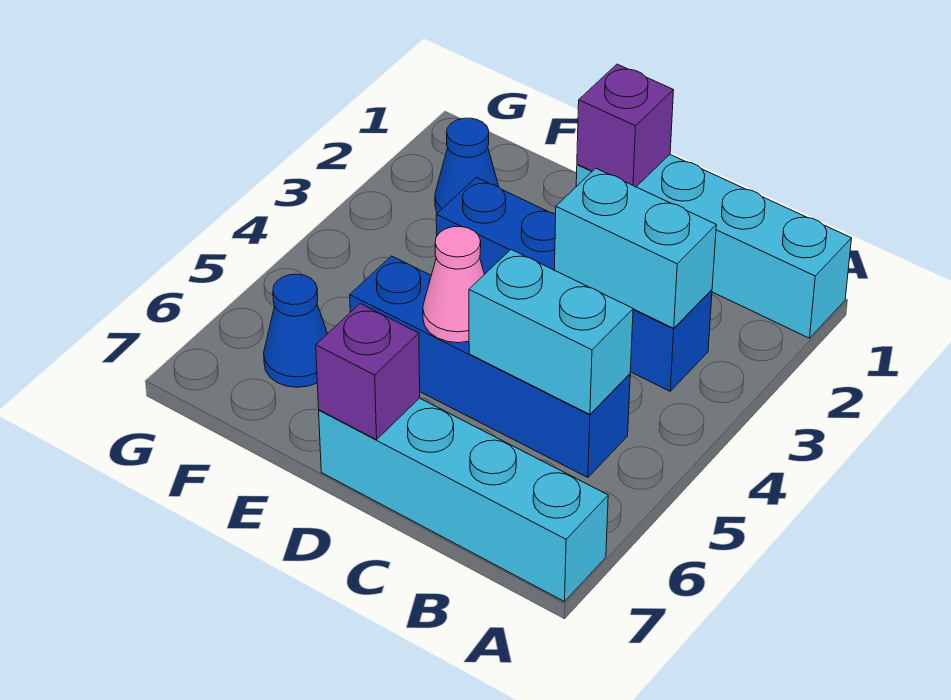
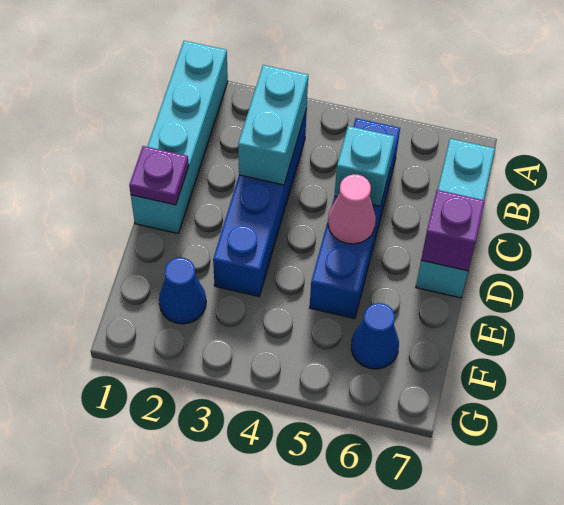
cyan brick A7:D7 level 1 -> cyan brick B7:D7 level 1
cyan brick B5:C5 level 2 -> cyan brick C5 level 2
purple brick D1 level 2 -> purple plate D1 level 2

